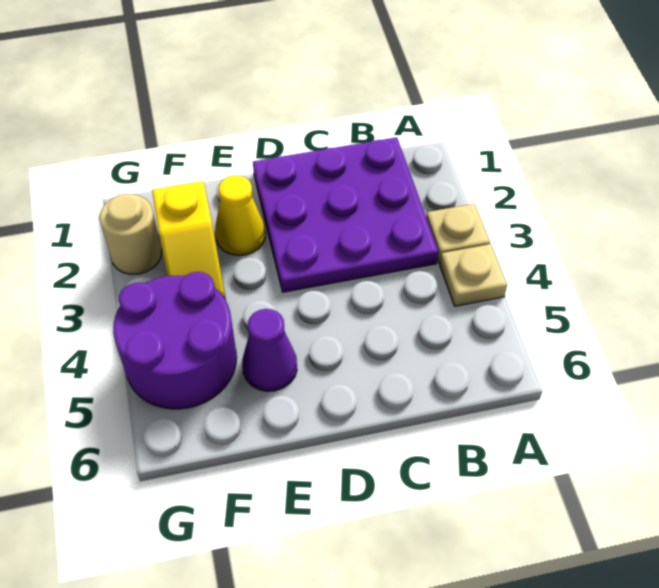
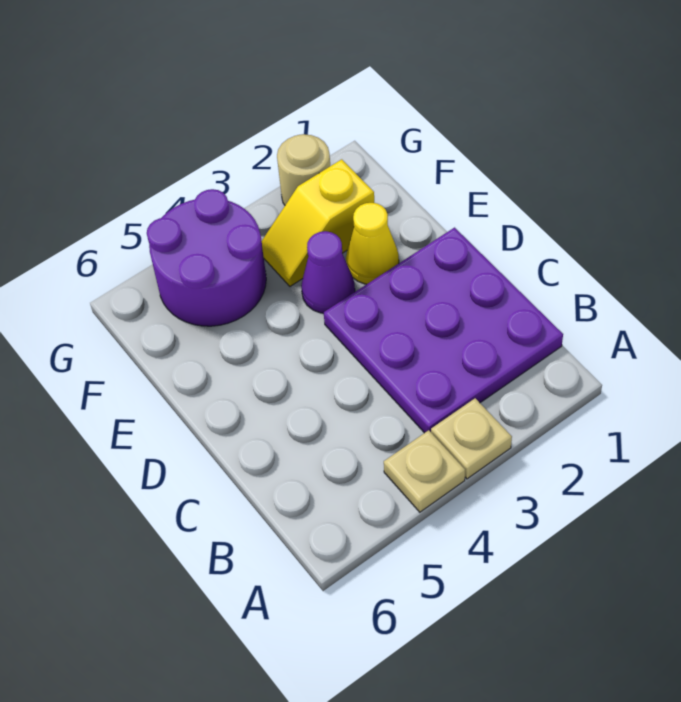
purple cone E5 level 1 -> purple cone E3 level 1

